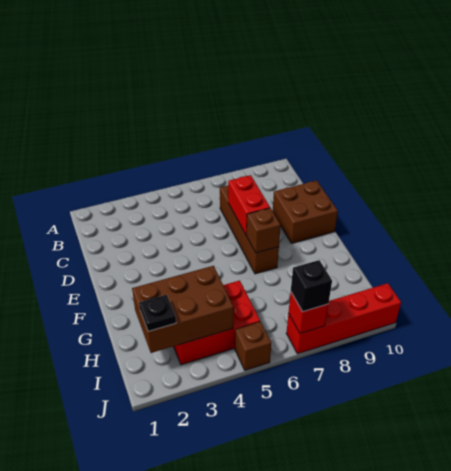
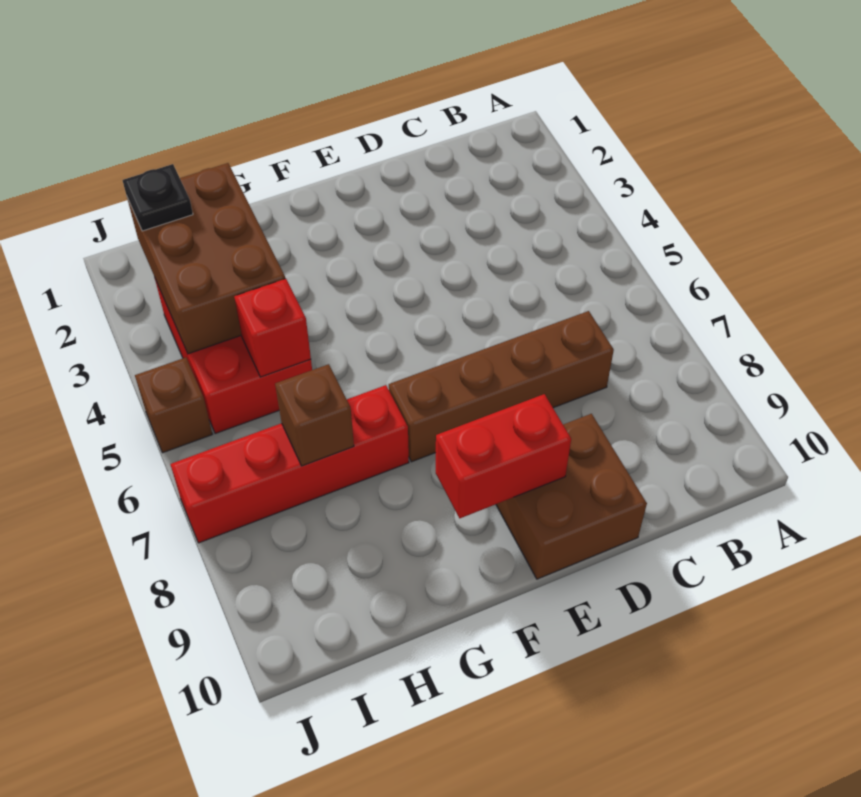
red brick D7:E7 level 2 -> red brick E9:F9 level 2
brown brick F7 level 2 -> brown brick H7 level 2
red brick J7:J10 level 1 -> red brick G7:J7 level 1
red brick J7 level 2 -> red brick H5 level 2
black brick J7 level 3 -> none

